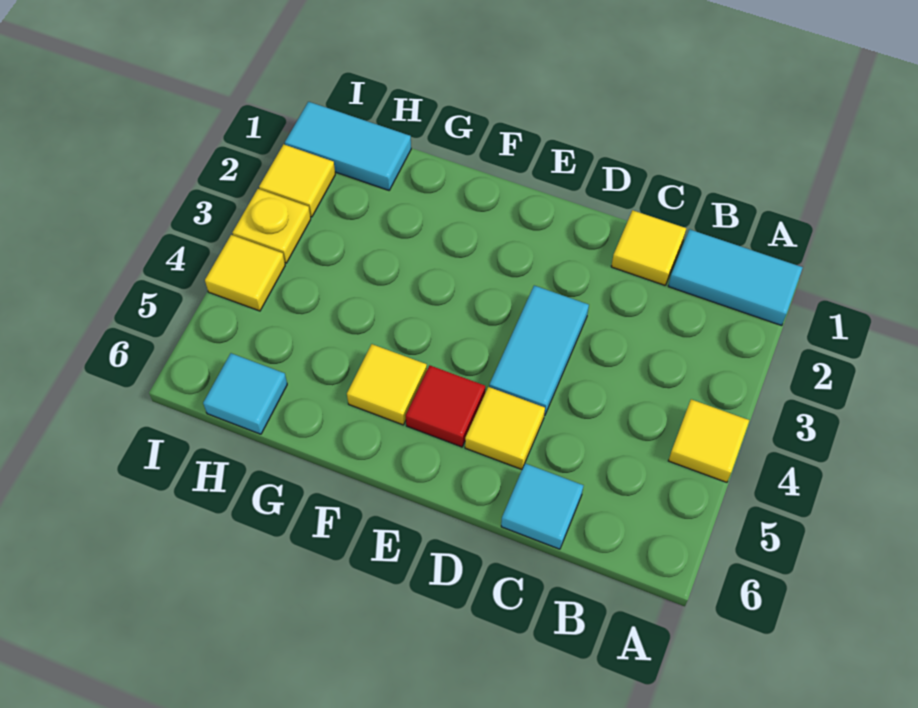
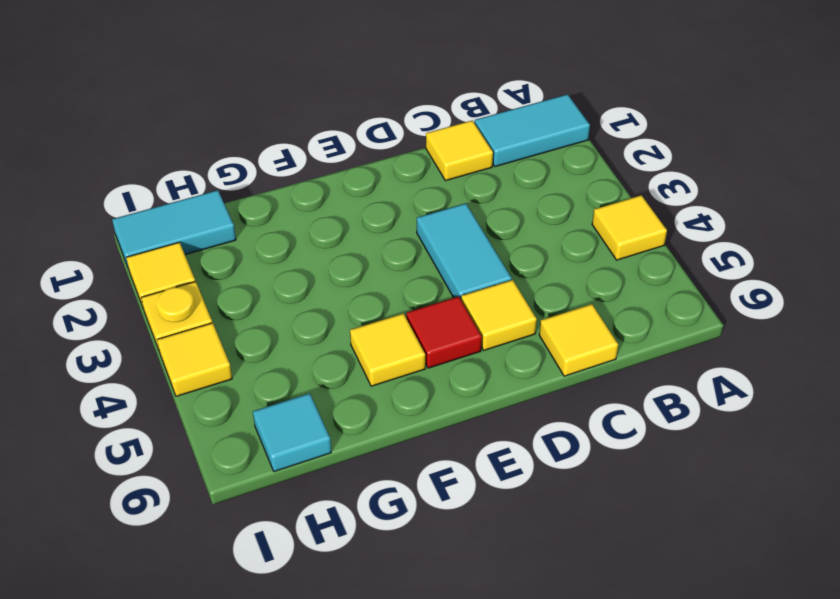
cyan tile C6 level 1 -> yellow tile C6 level 1

